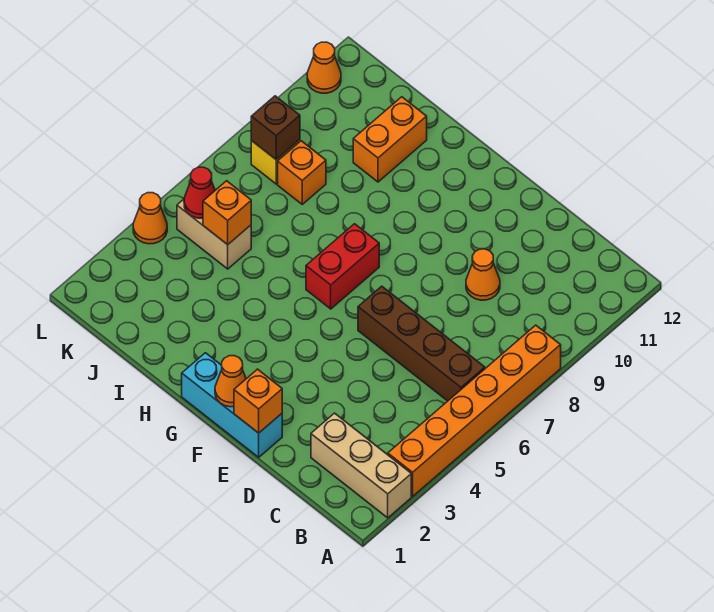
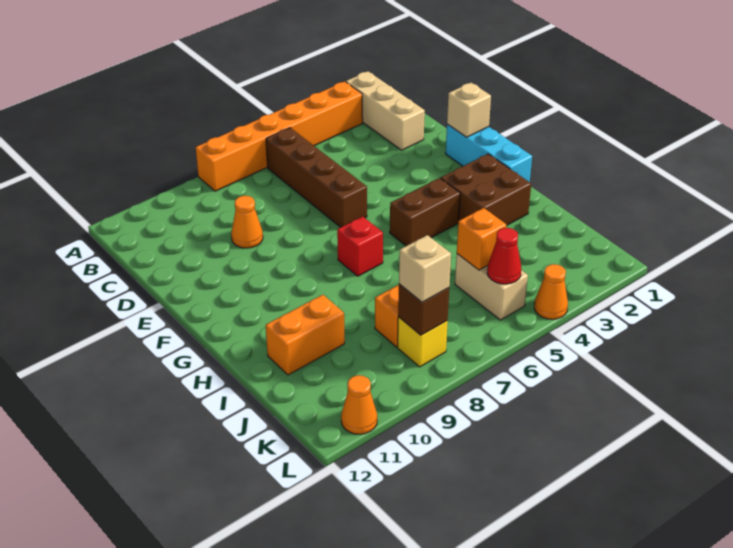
orange brick E1 level 2 -> tan brick E1 level 2
orange cone F1 level 2 -> none
none -> brown brick G2:H3 level 1
none -> brown brick G4:G5 level 1
red brick G6:G7 level 1 -> red brick G7 level 1
none -> tan brick K8 level 3

